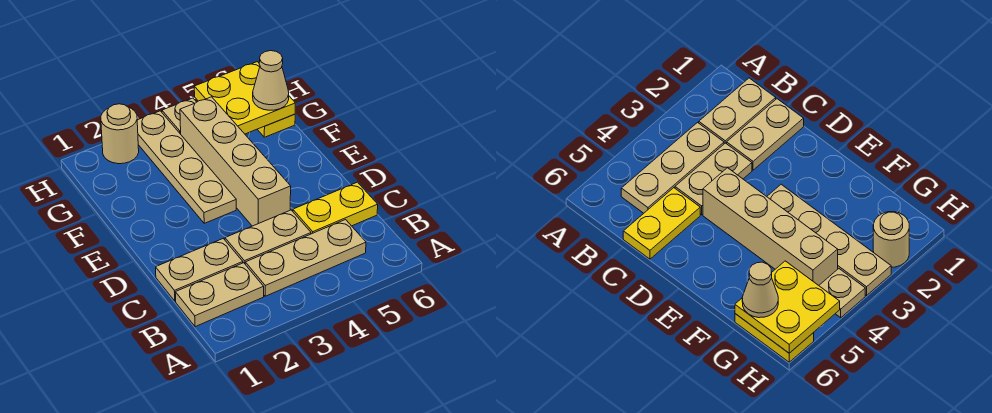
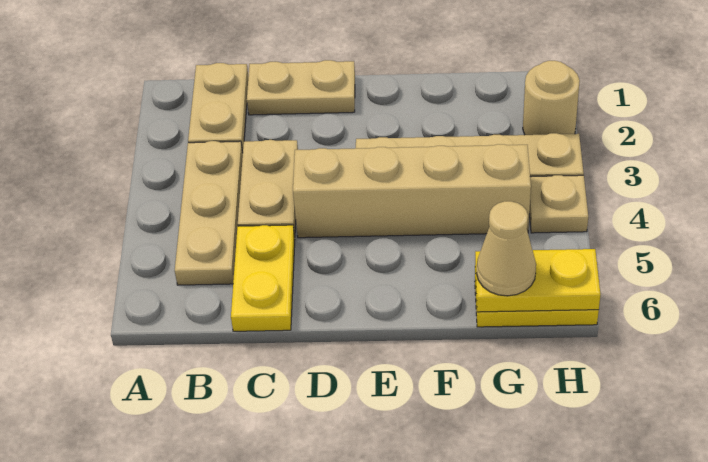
tan plate C1:C2 level 1 -> tan plate C1:D1 level 1
yellow plate G5:H6 level 2 -> yellow plate G6:H6 level 2

